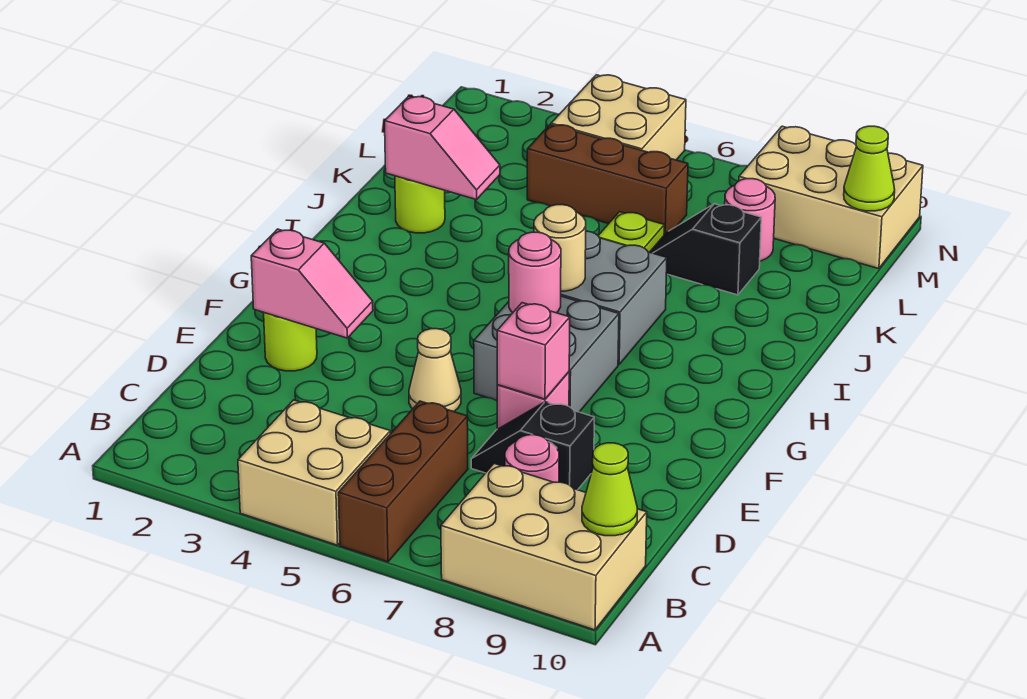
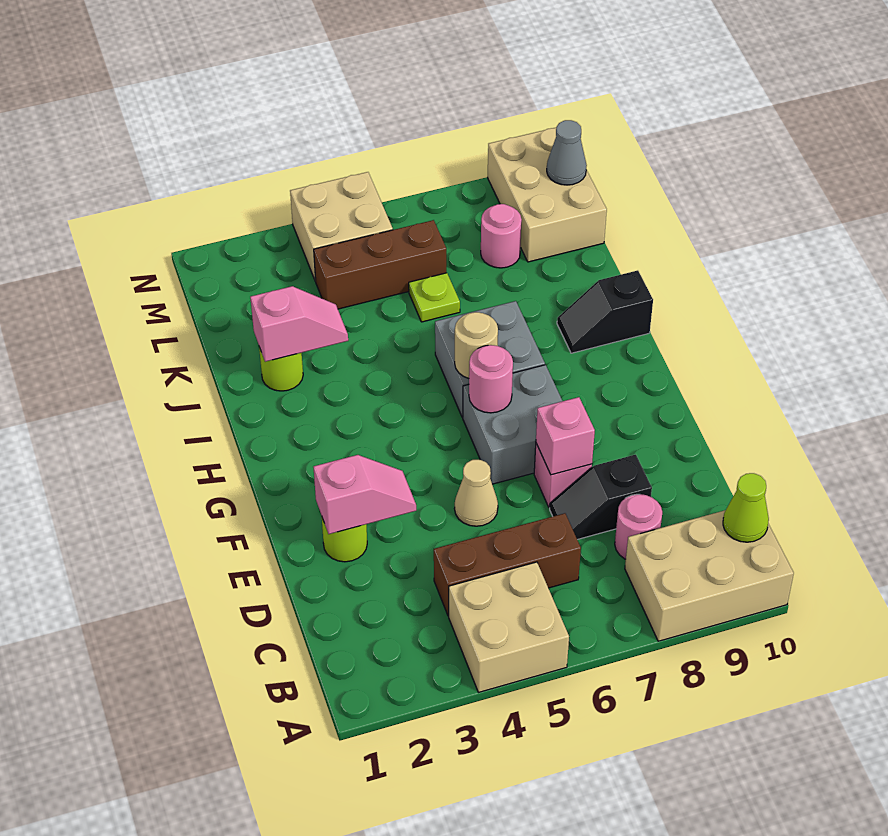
brown brick A6:C6 level 1 -> brown brick C4:C6 level 1
black slope K7:K8 level 1 top 8 -> black slope I9:I10 level 1 top 10
tan brick M8:N10 level 1 -> tan brick L9:N10 level 1
lime cone M10 level 2 -> grey cone M10 level 2

